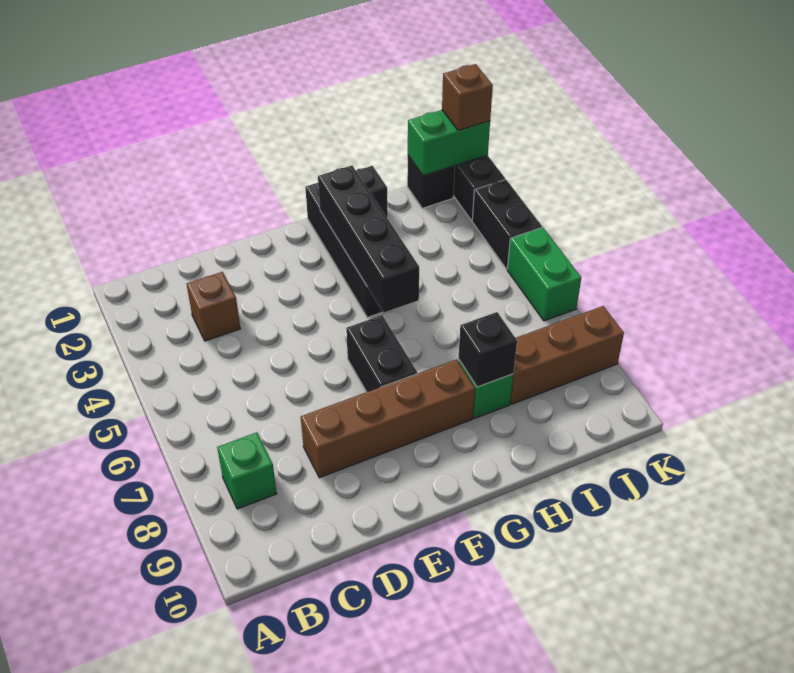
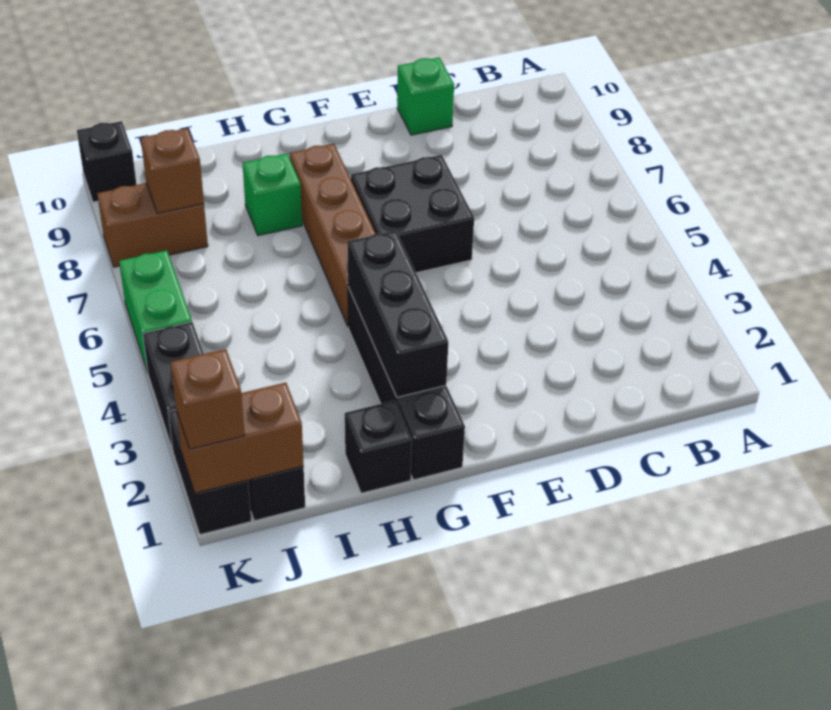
green brick B8 level 1 -> green brick D10 level 1
brown brick C3 level 1 -> brown brick J8 level 2
brown brick D8:G8 level 1 -> brown brick G5:G8 level 1
black brick F6:F7 level 1 -> black brick E6:F7 level 1
black brick G2:G5 level 2 -> black brick G2:G4 level 2
black brick H8 level 2 -> black brick K10 level 1
brown brick I8:K8 level 1 -> brown brick J8:K8 level 1
green brick J1:K1 level 2 -> brown brick J1:K1 level 2

